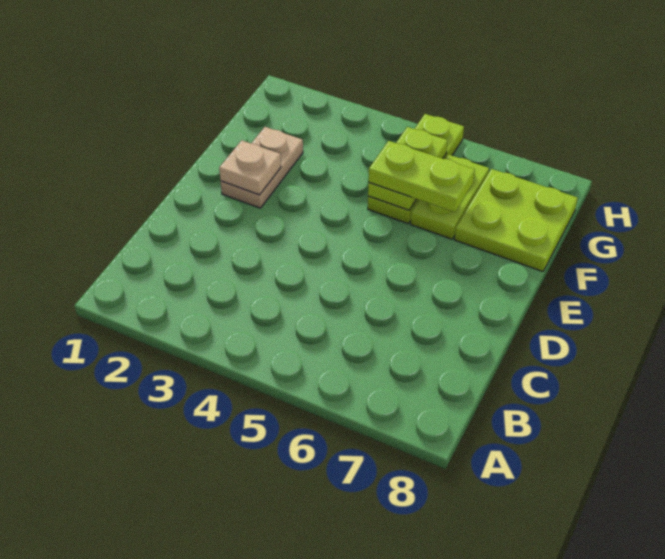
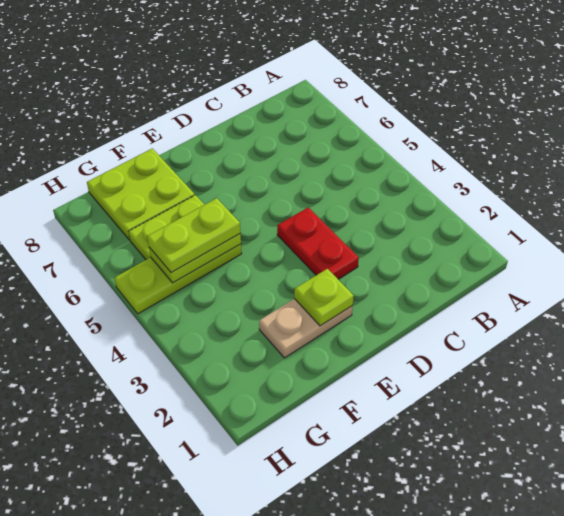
none -> red plate D3:D4 level 1
tan plate E2 level 2 -> lime plate E2 level 2
lime plate F5:F6 level 3 -> lime plate F5:G5 level 3

